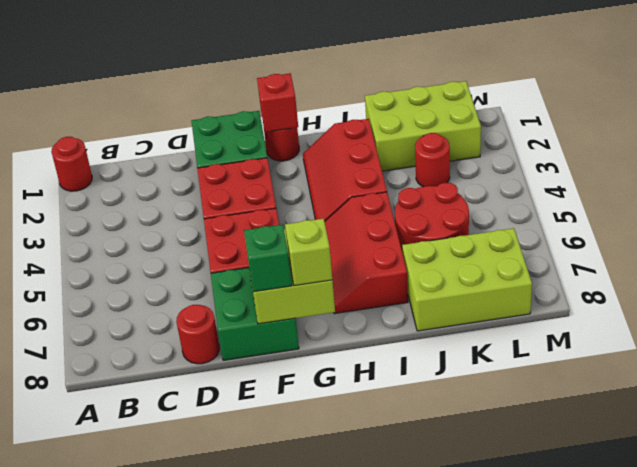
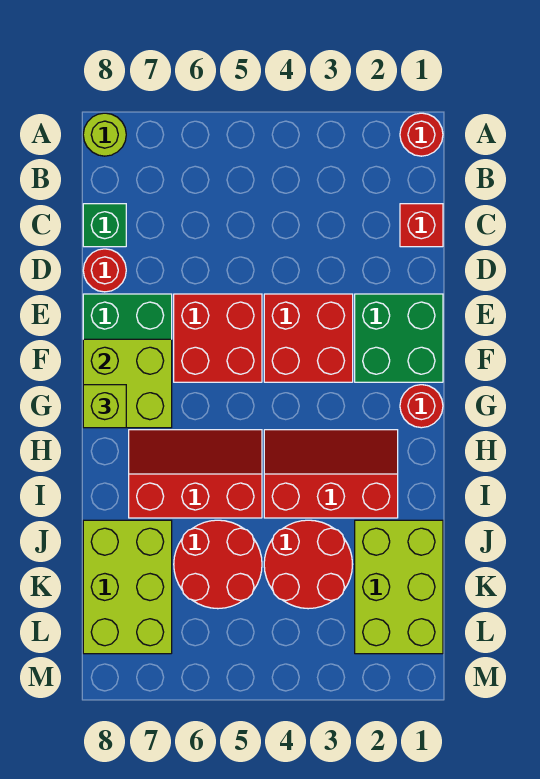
none -> lime round brick A8 level 1
green brick F8 level 3 -> green brick C8 level 1
red brick G1 level 2 -> red brick C1 level 1
red round brick K3 level 1 -> red round brick J3:K4 level 1

